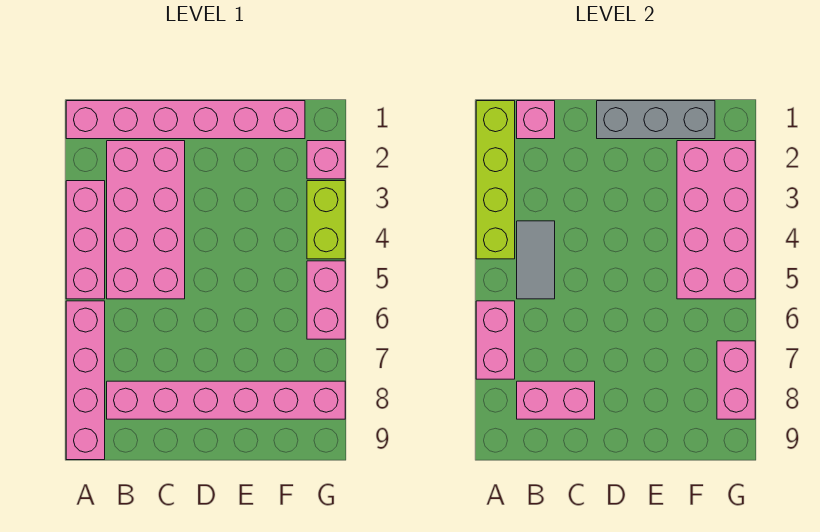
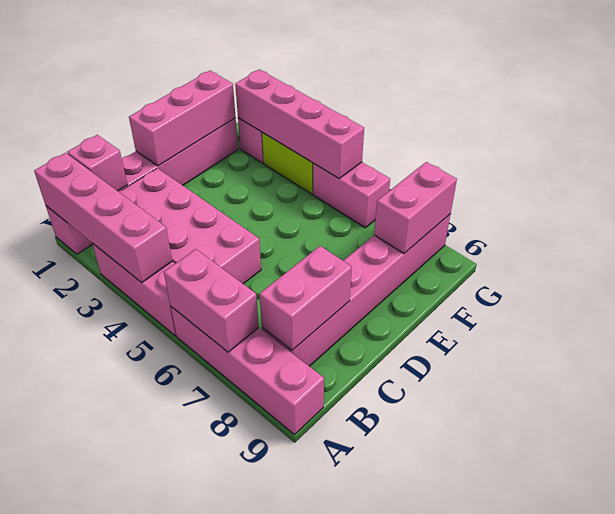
lime brick A1:A4 level 2 -> pink brick A1:A4 level 2
grey tile B4:B5 level 2 -> none
grey brick D1:F1 level 2 -> pink brick D1:F1 level 2
pink brick F2:G5 level 2 -> pink brick G2:G5 level 2
pink brick G7:G8 level 2 -> pink brick F8:G8 level 2

